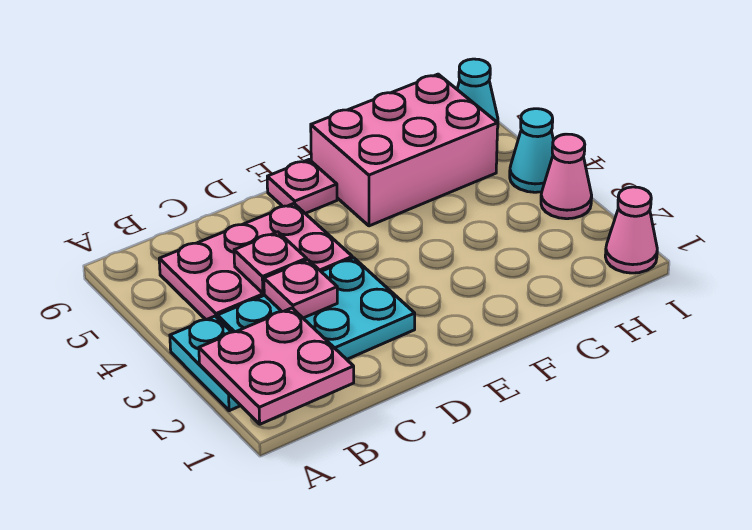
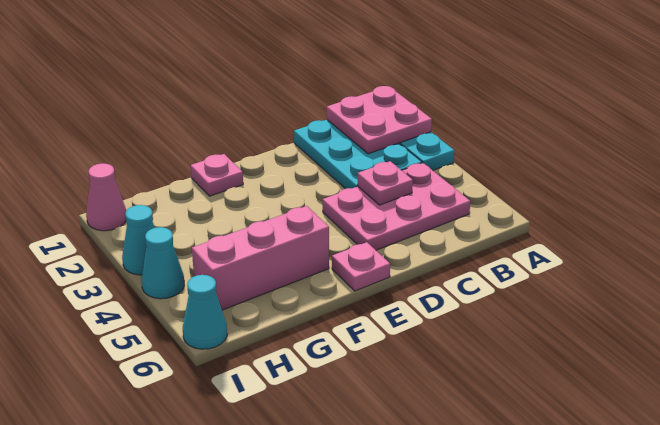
cyan plate B2:D3 level 1 -> cyan plate B1:C3 level 1
pink plate C3 level 2 -> pink plate F1 level 1
pink brick F5:H6 level 1 -> pink brick F5:H5 level 1
pink cone I3 level 1 -> cyan cone I3 level 1

